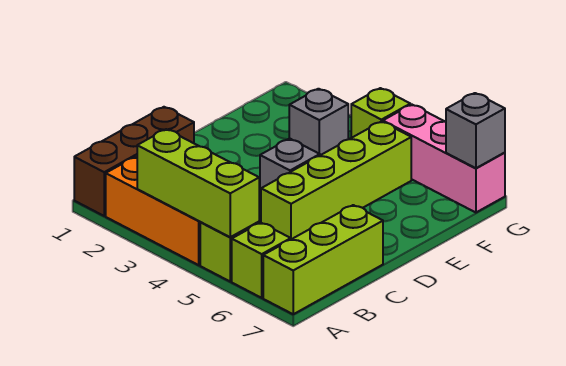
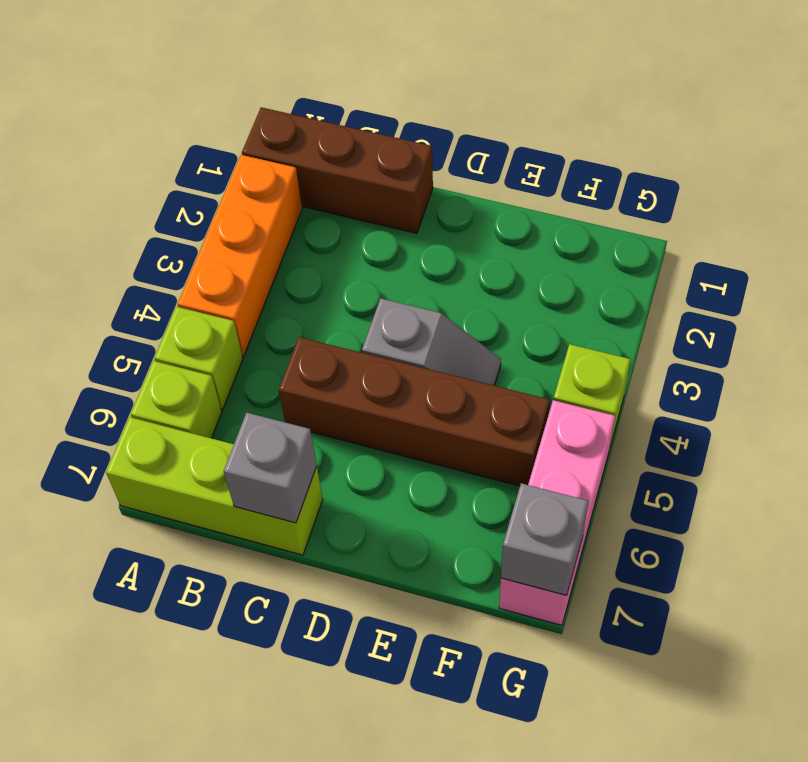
lime brick A3:A5 level 2 -> none
lime brick C5:F5 level 1 -> brown brick C5:F5 level 1
grey brick F3 level 1 -> grey brick C7 level 2

